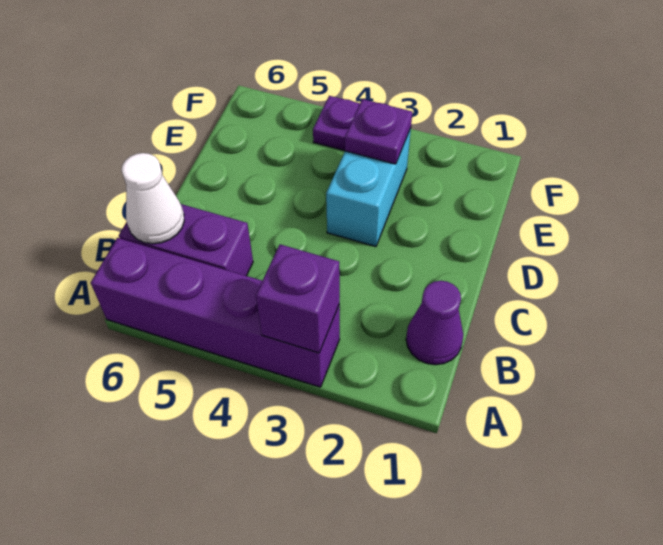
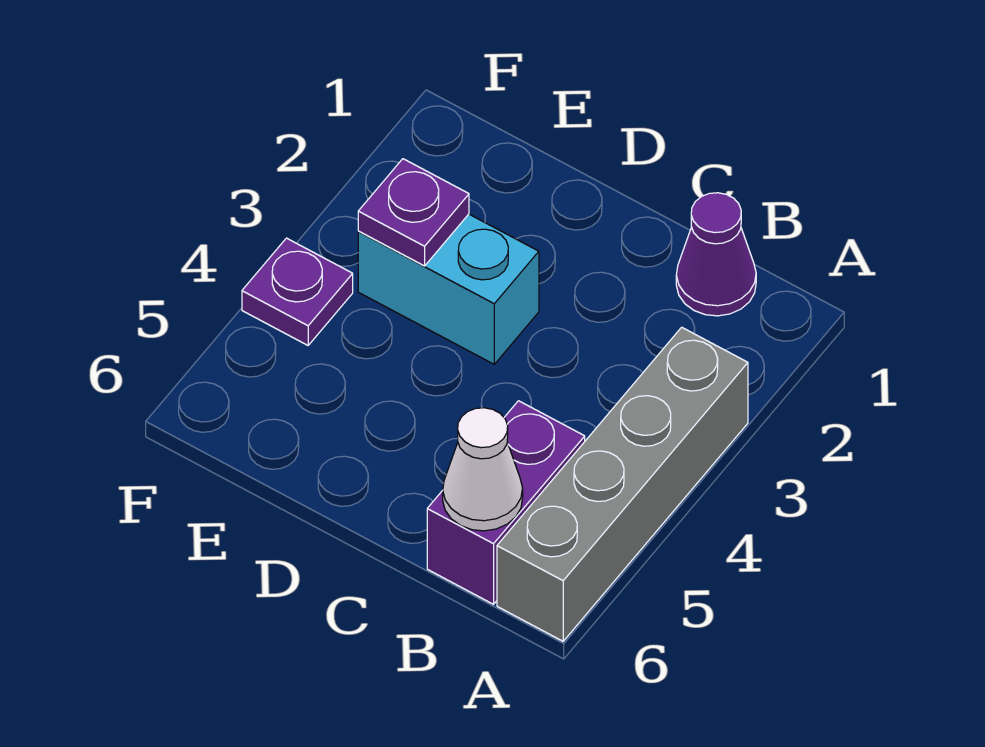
purple brick A3:A6 level 1 -> grey brick A3:A6 level 1
purple brick A3 level 2 -> none

